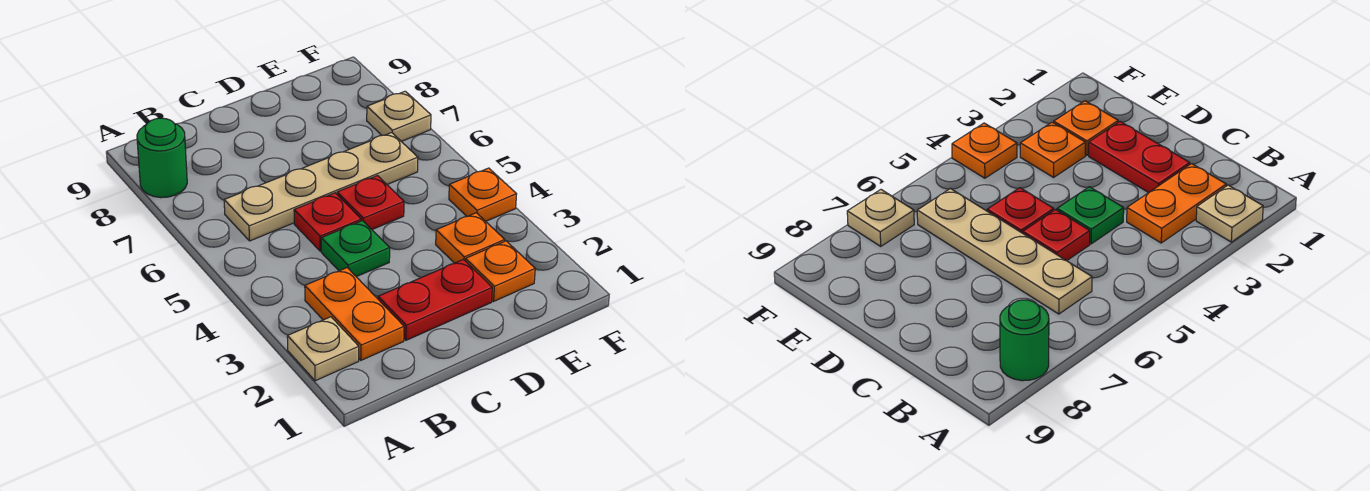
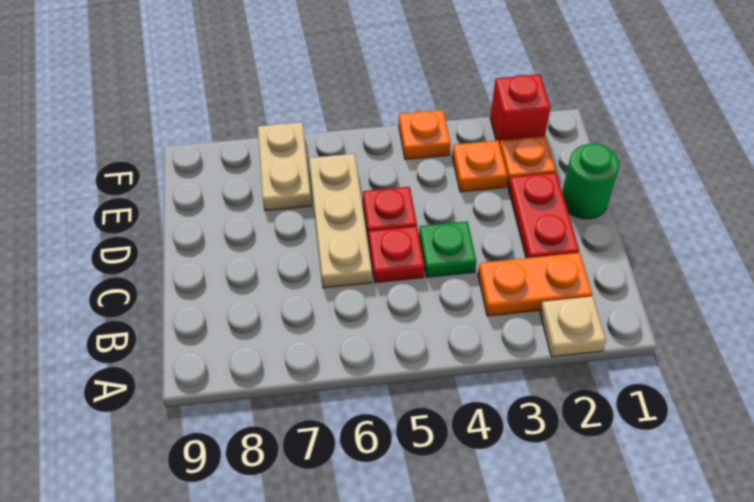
green round brick A8 level 1 -> green round brick D1 level 1
tan plate B6:E6 level 1 -> tan plate C6:E6 level 1
none -> red brick F2 level 1
tan plate F7 level 1 -> tan plate E7:F7 level 1

